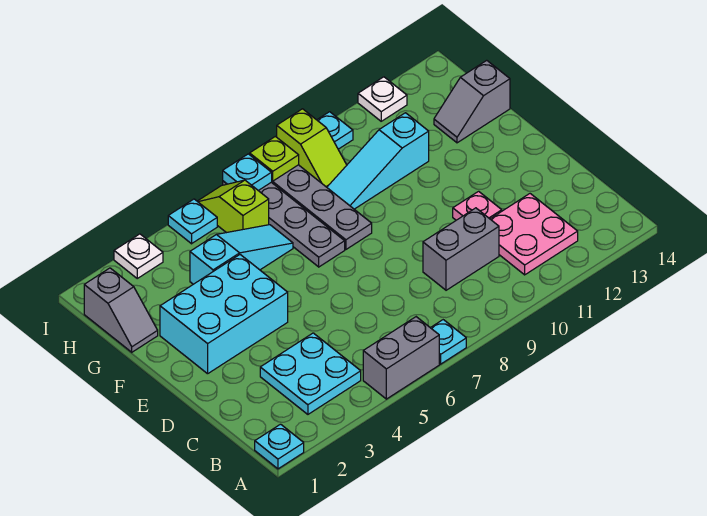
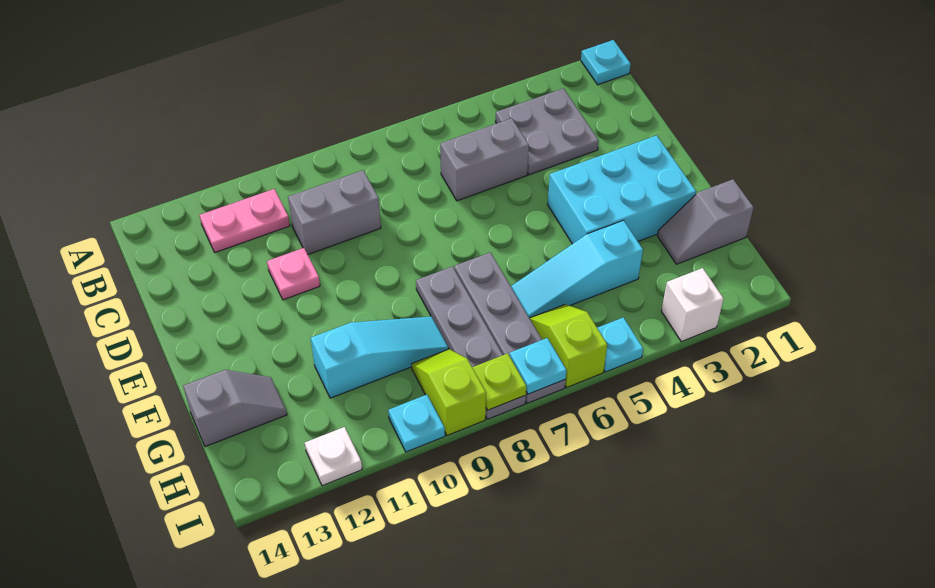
grey brick A5:A6 level 1 -> grey brick C5:C6 level 1
cyan plate A7 level 1 -> none
cyan plate B3:C4 level 1 -> grey plate B3:C4 level 1
pink plate B11:C12 level 1 -> pink plate B11:B12 level 1
grey slope G1:H1 level 1 top H -> grey slope G1:G2 level 1 top 1
lime slope H6:I6 level 1 top H -> lime slope H6:I6 level 1 top I
white plate I3 level 1 -> white brick I3 level 1

